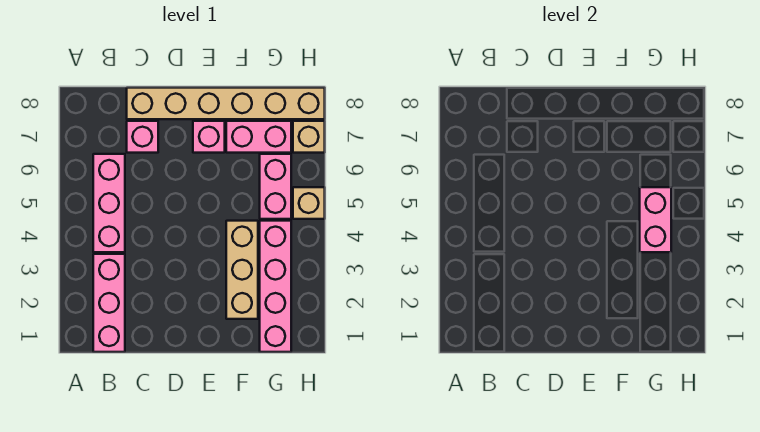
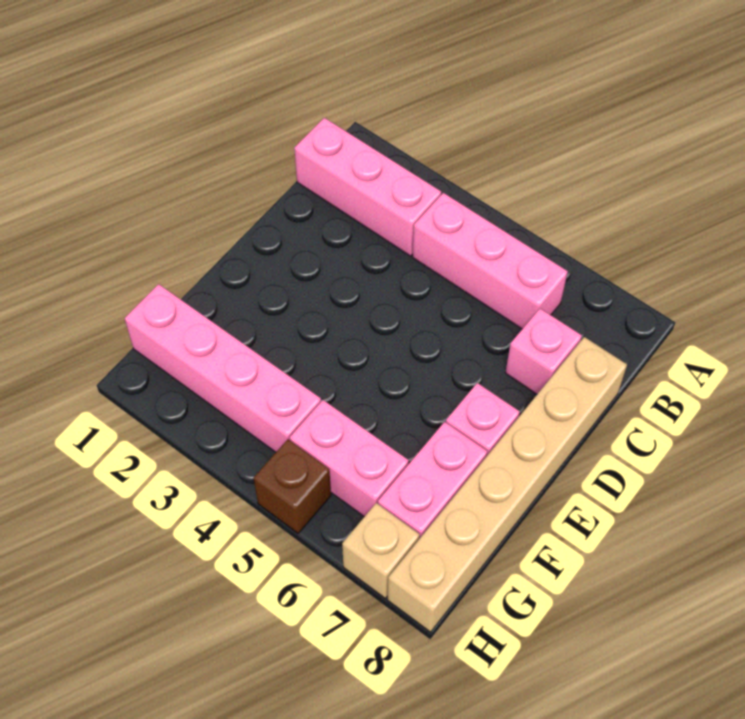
tan brick F2:F4 level 1 -> none
pink brick G4:G5 level 2 -> none
tan brick H5 level 1 -> brown brick H5 level 1

